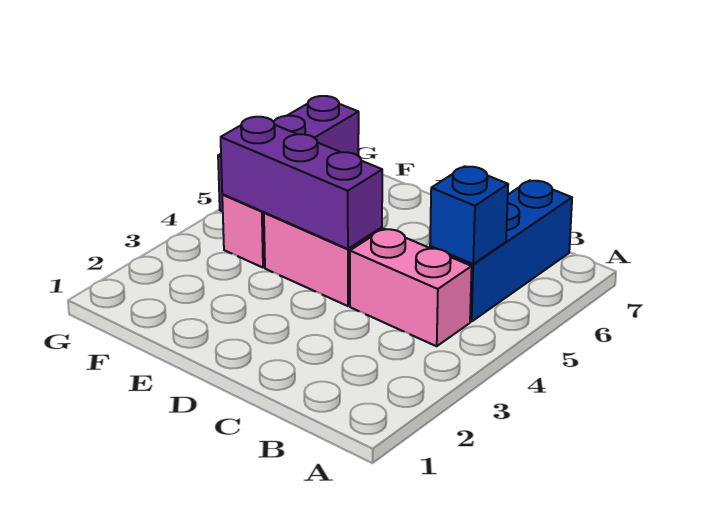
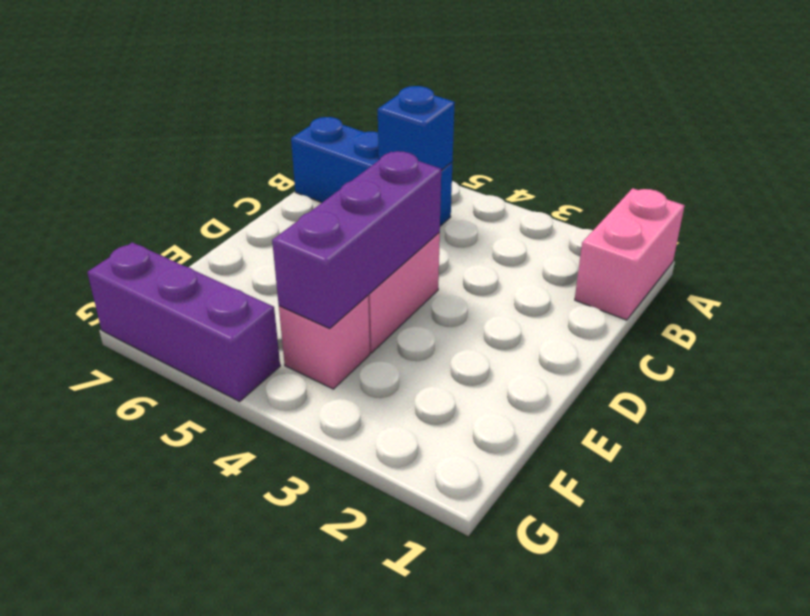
pink brick B4:C4 level 1 -> pink brick A1:B1 level 1

